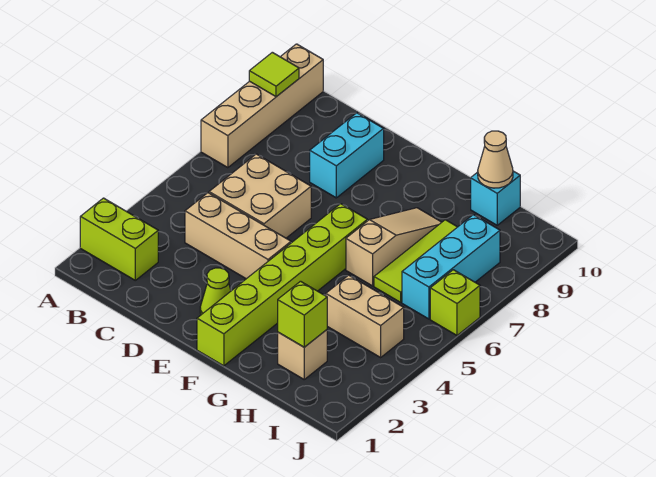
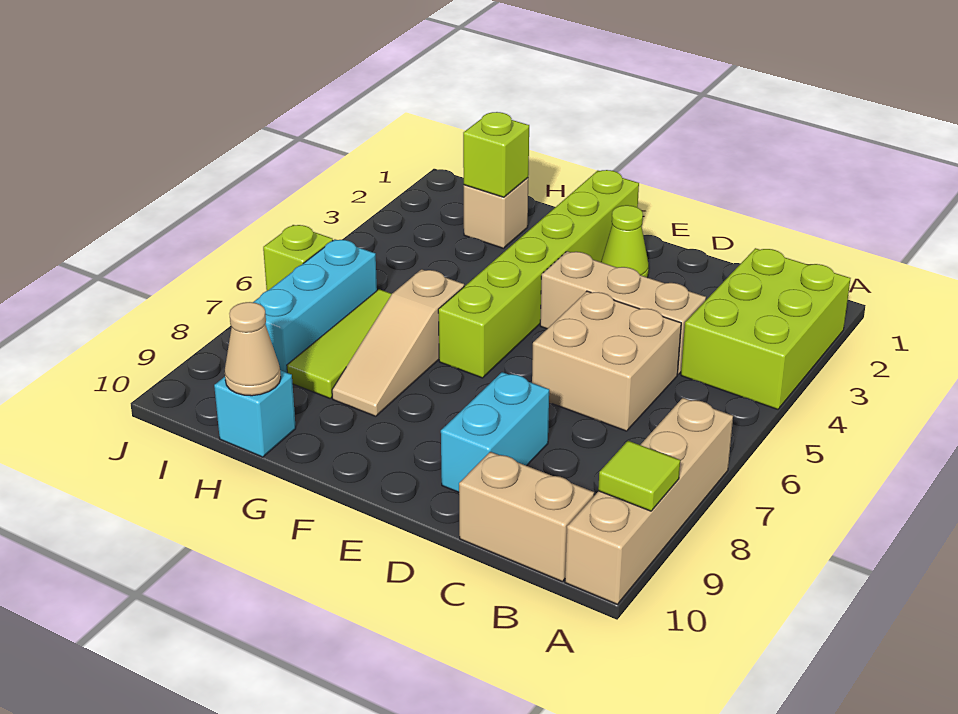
lime brick A2:B2 level 1 -> lime brick A2:B4 level 1
tan brick H4:I4 level 1 -> tan brick B10:C10 level 1

